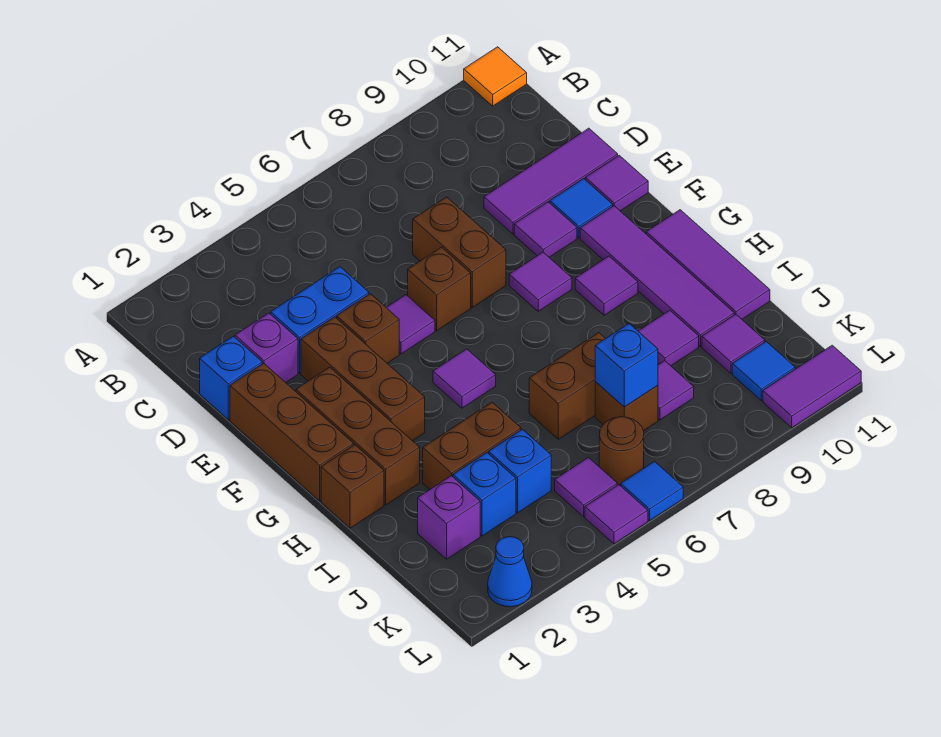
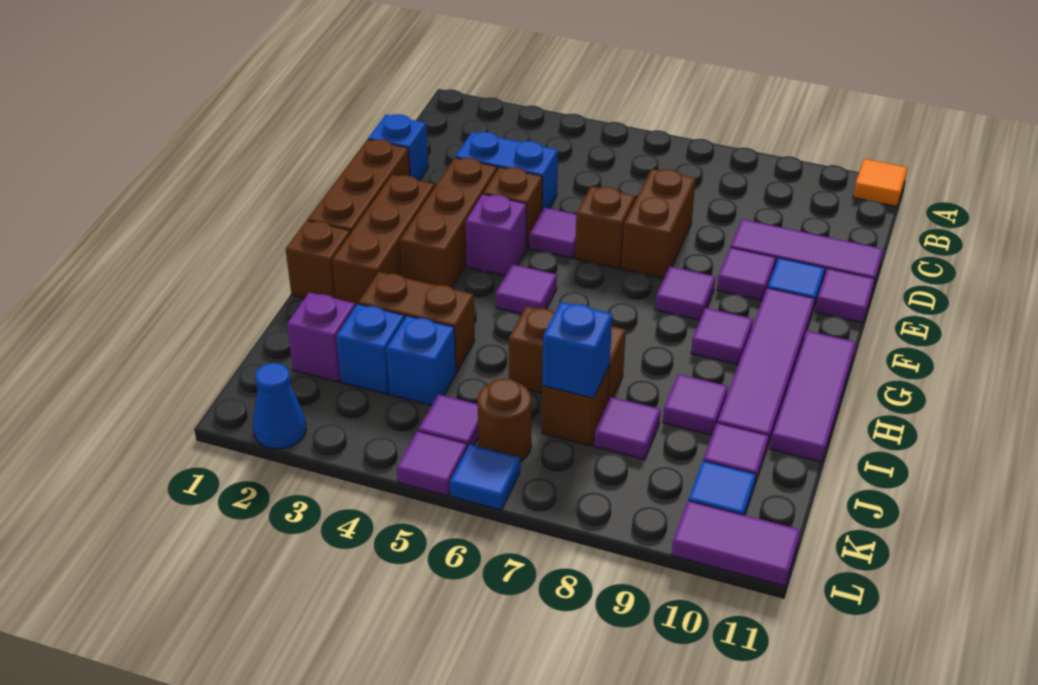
purple brick D2 level 1 -> purple brick F4 level 1

